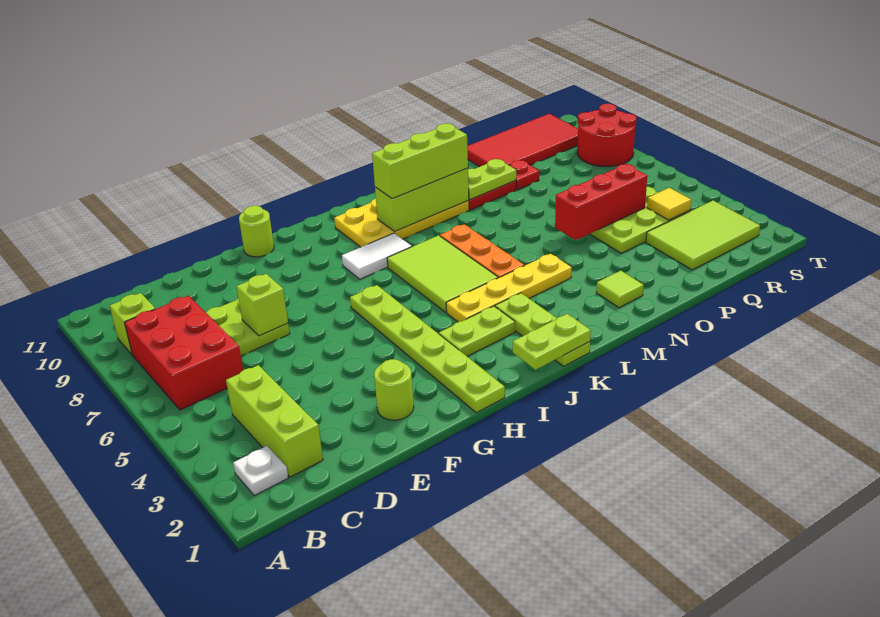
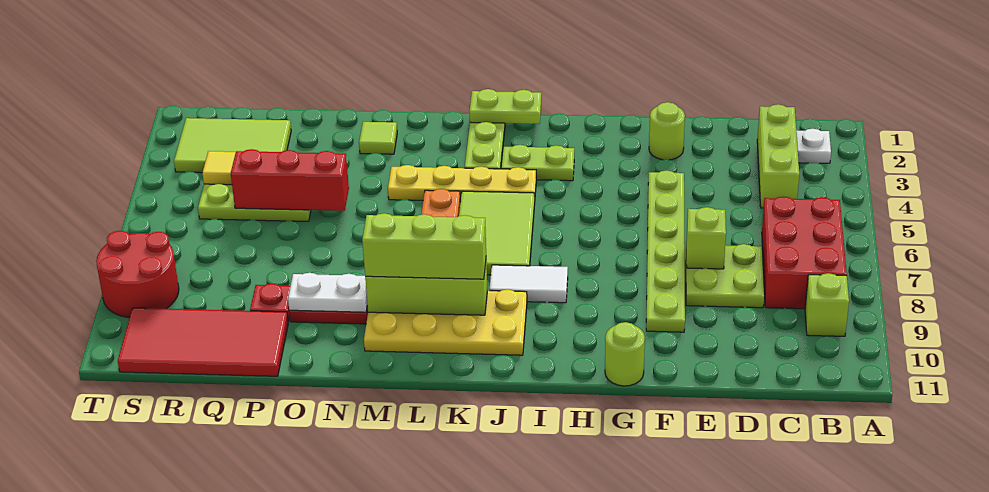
lime plate H1:H6 level 1 -> lime plate F4:F9 level 1
lime plate N9:O9 level 2 -> white plate N9:O9 level 2

